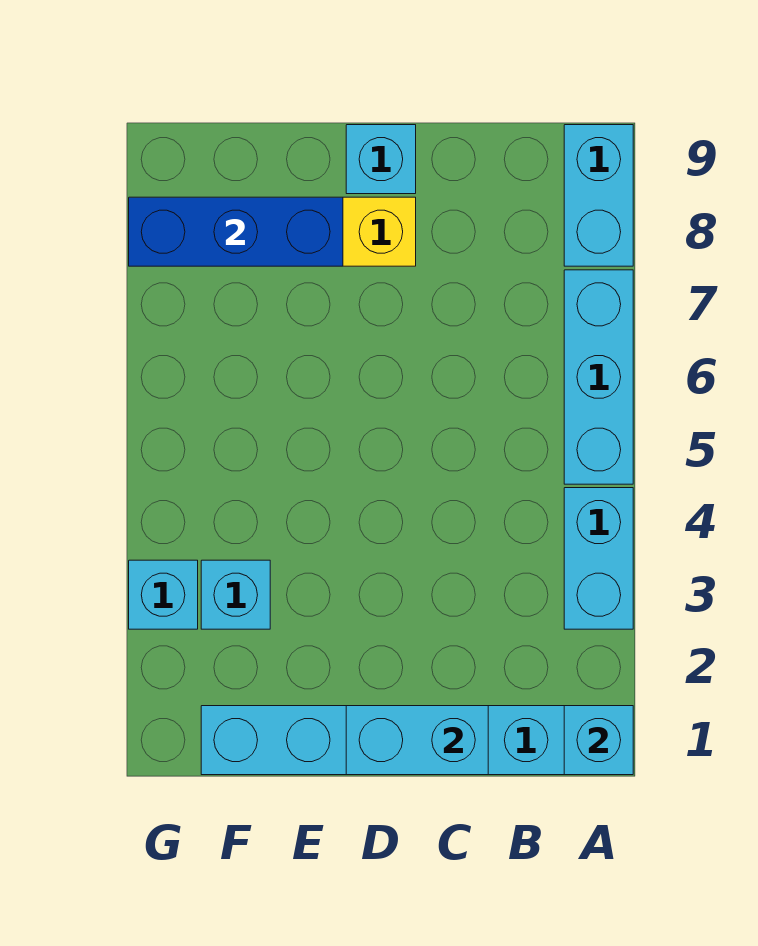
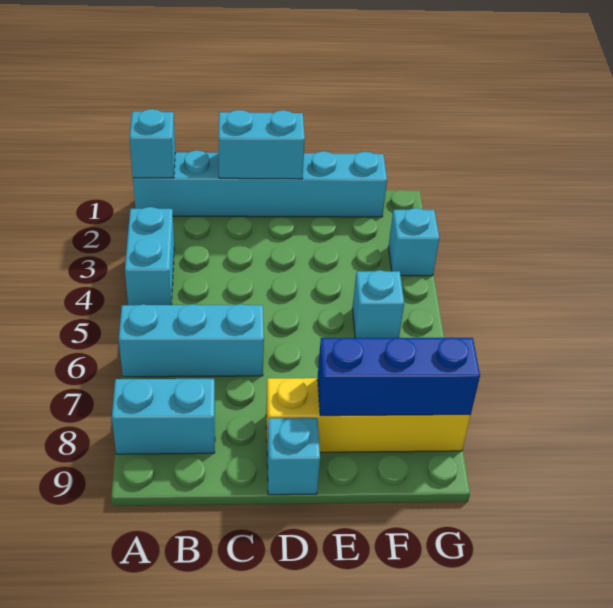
cyan brick A5:A7 level 1 -> cyan brick A6:C6 level 1
cyan brick A8:A9 level 1 -> cyan brick A8:B8 level 1
cyan brick F3 level 1 -> cyan brick F5 level 1

